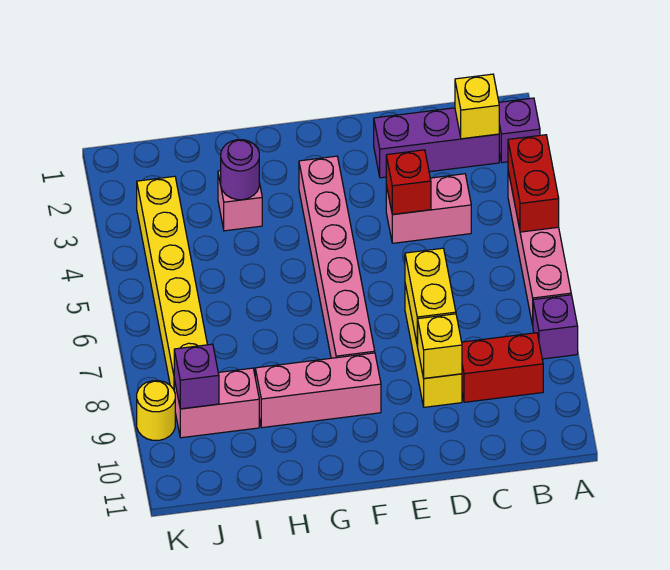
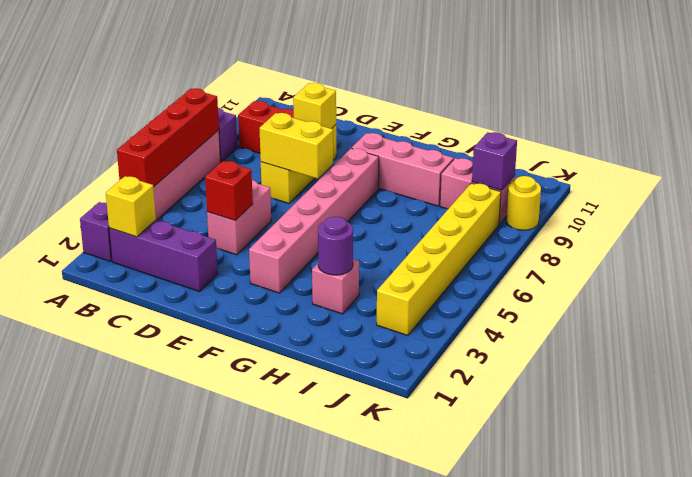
red brick A4:A5 level 2 -> red brick A4:A7 level 2
pink brick C4:D4 level 1 -> pink brick D4:D5 level 1
yellow brick D7:D8 level 2 -> yellow brick D7:E7 level 2

